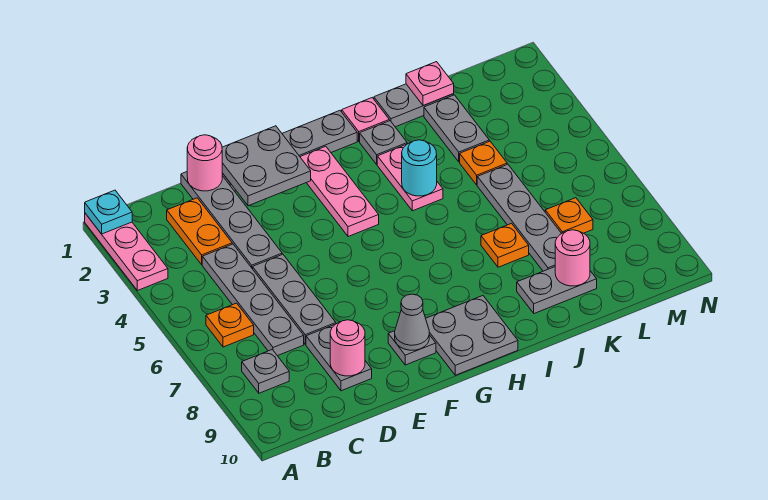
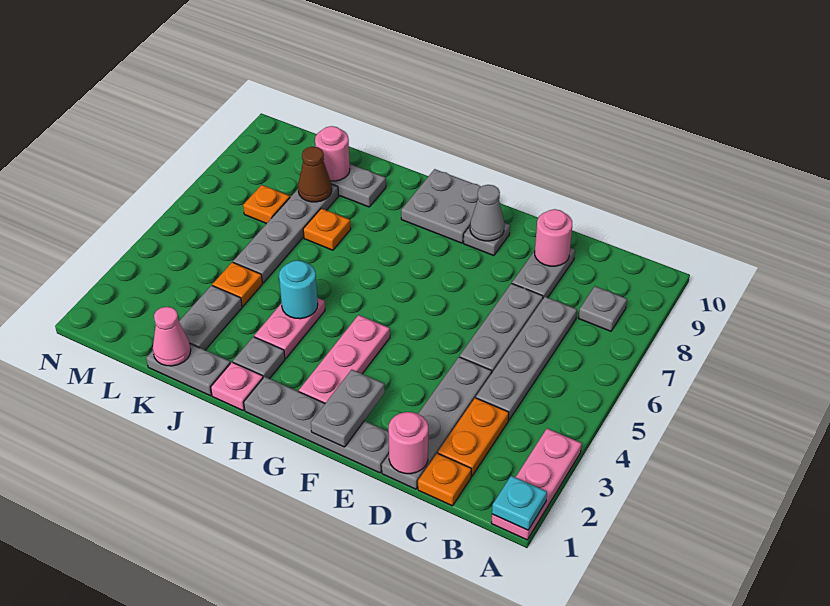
orange plate B6 level 1 -> orange plate C1 level 1
grey plate E1:F2 level 2 -> grey plate F1:F2 level 2
pink plate K1 level 2 -> pink cone K1 level 2
none -> brown cone K8 level 2

